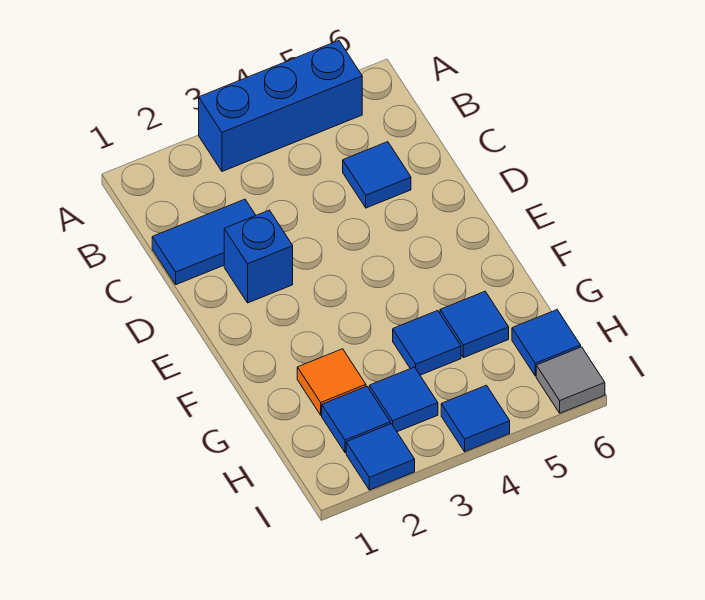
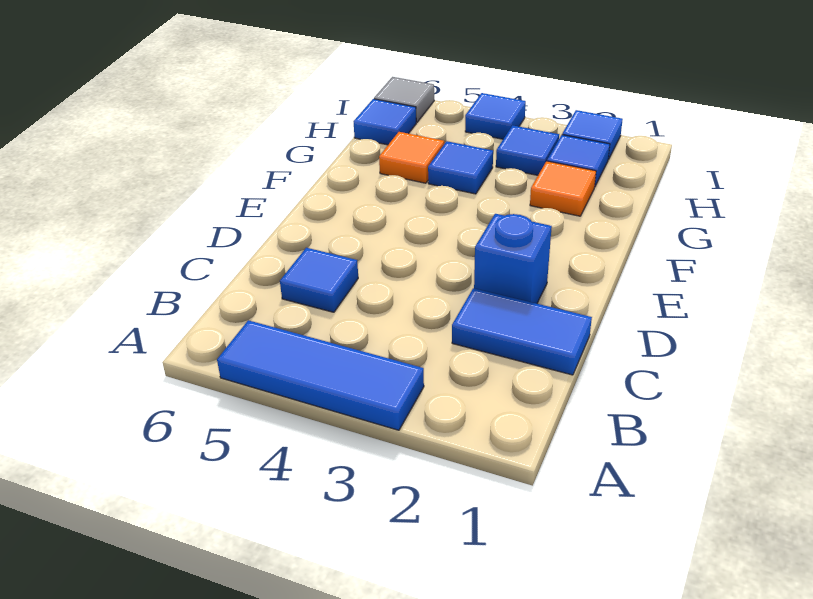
blue brick A3:A5 level 1 -> blue tile A3:A5 level 1
blue tile G5 level 1 -> orange tile G5 level 1

